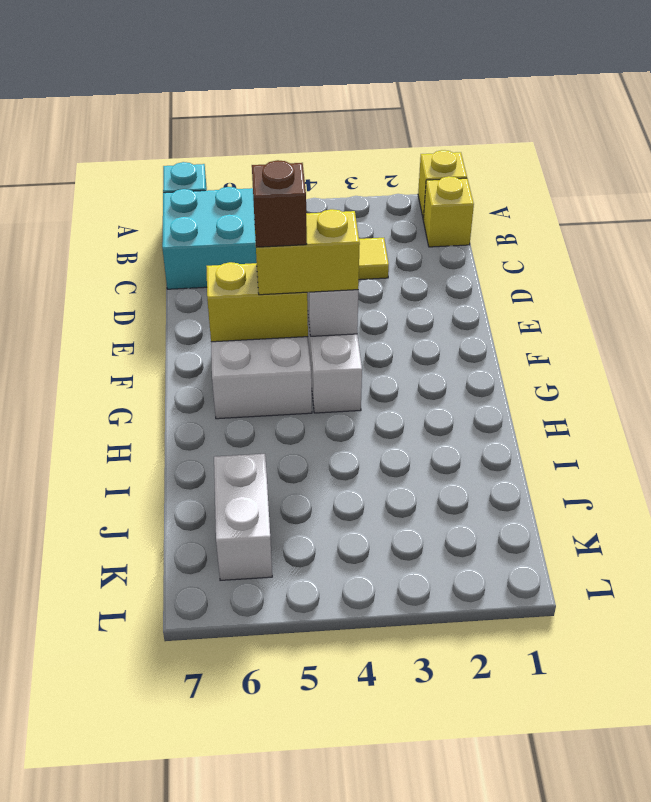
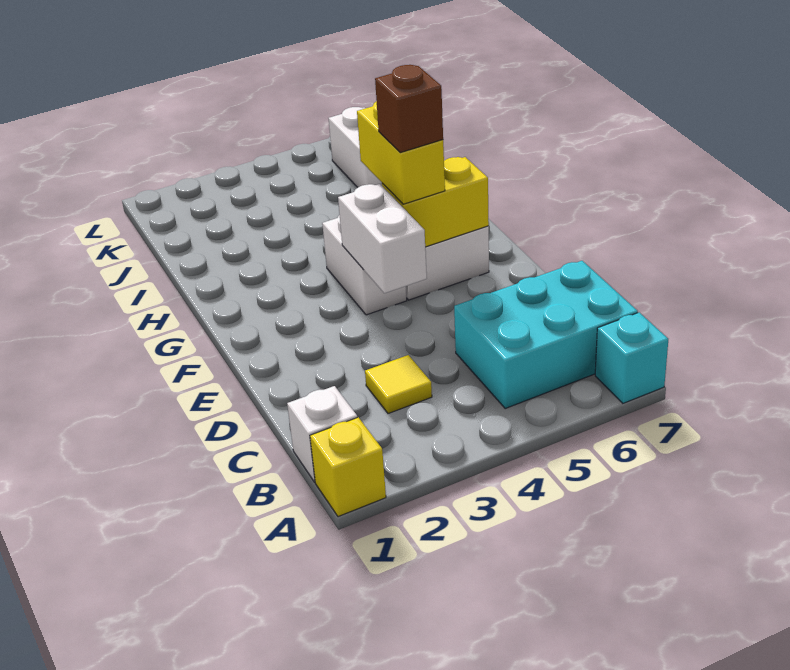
yellow brick B1 level 1 -> white brick B1 level 1
yellow brick F4:F5 level 3 -> yellow brick F5:G5 level 3

